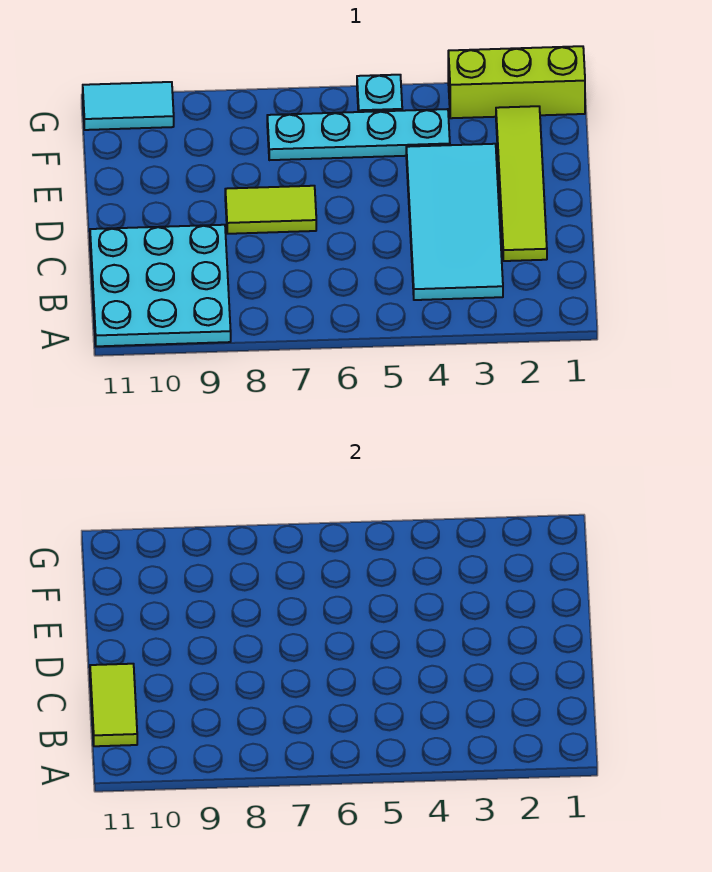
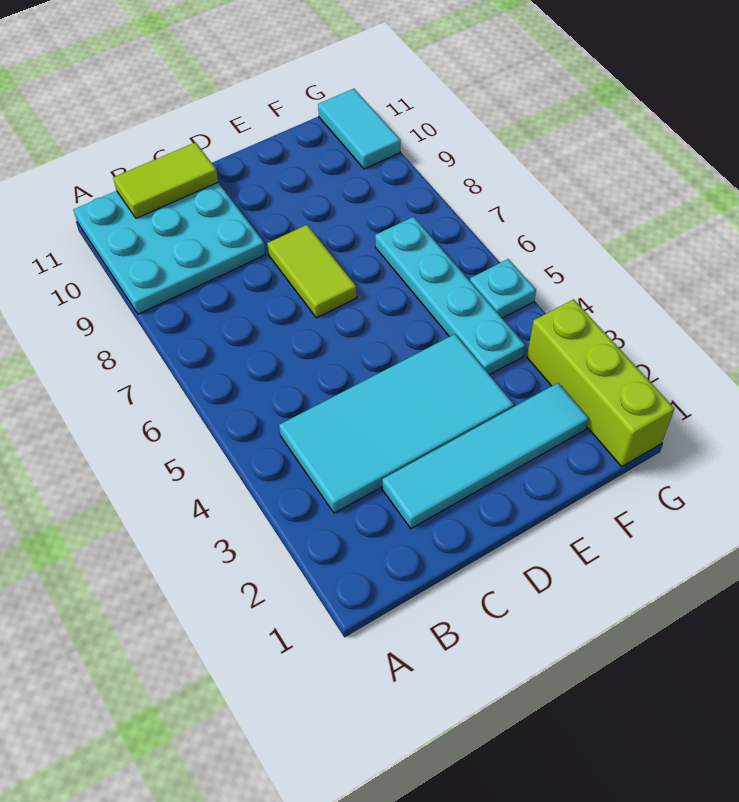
lime tile C2:F2 level 1 -> cyan tile C2:F2 level 1

